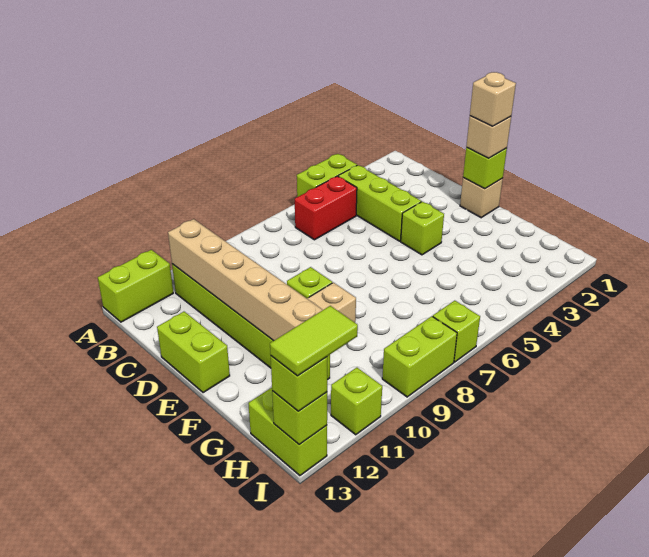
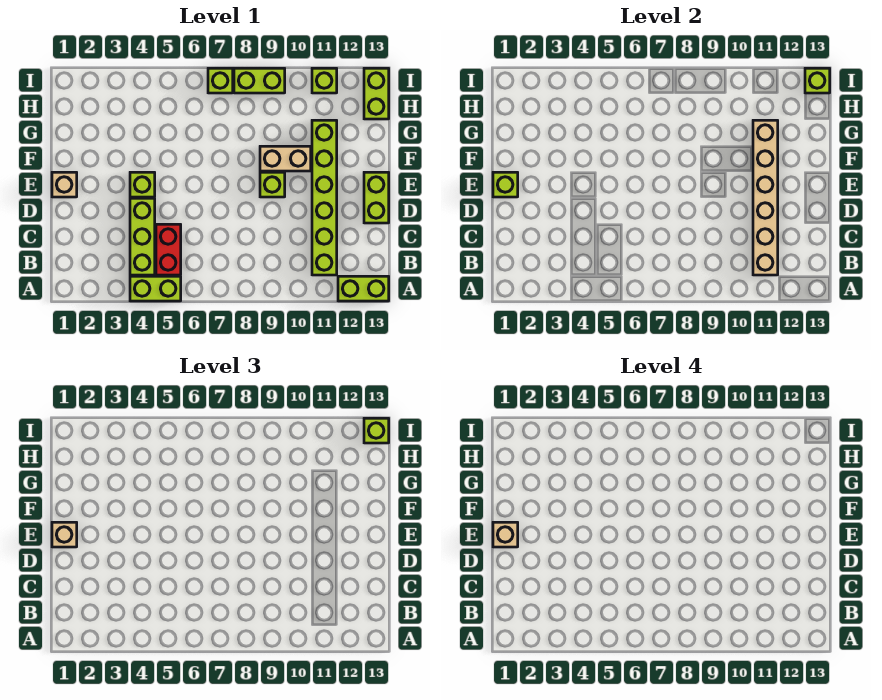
red brick B5:B6 level 1 -> red brick B5:C5 level 1
lime tile I12:I13 level 4 -> none

